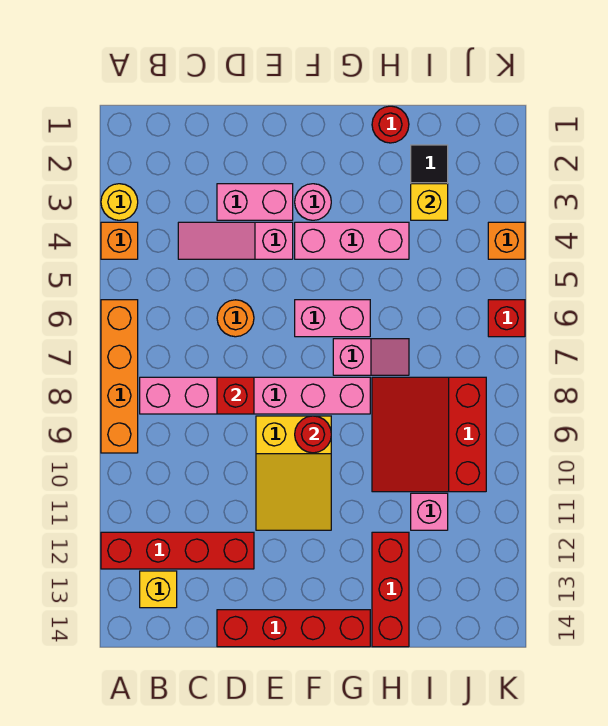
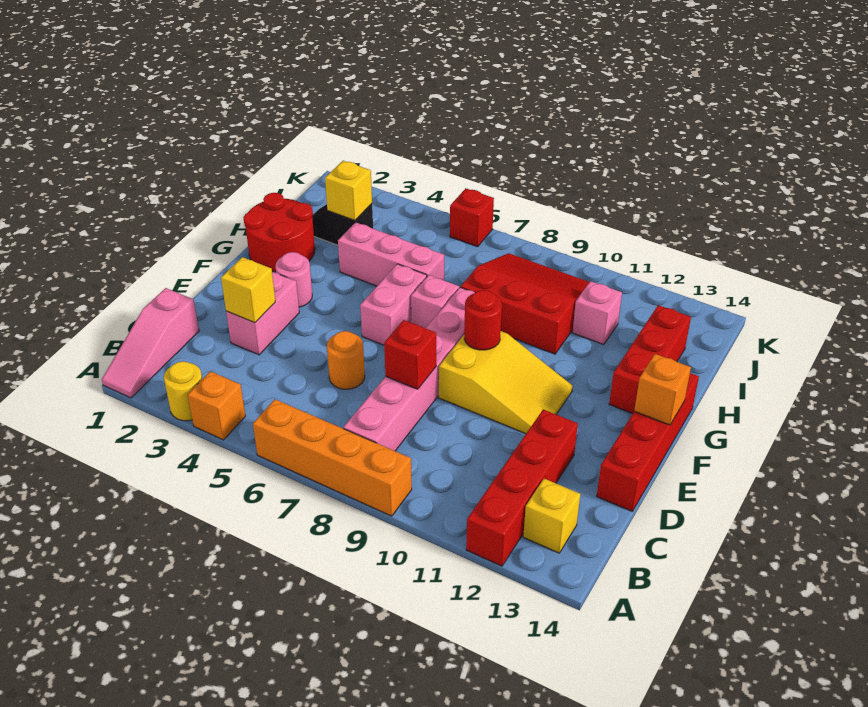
pink slope C4:E4 level 1 top E -> pink slope A1:C1 level 1 top C
none -> yellow brick D3 level 2
pink brick F4:H4 level 1 -> pink brick H4:H6 level 1
red round brick H1 level 1 -> red round brick G1:H2 level 1
red slope H8:J10 level 1 top J -> red slope H8:J10 level 1 top H
red brick H12:H14 level 1 -> red brick G13:I13 level 1
orange brick K4 level 1 -> orange brick F14 level 2

